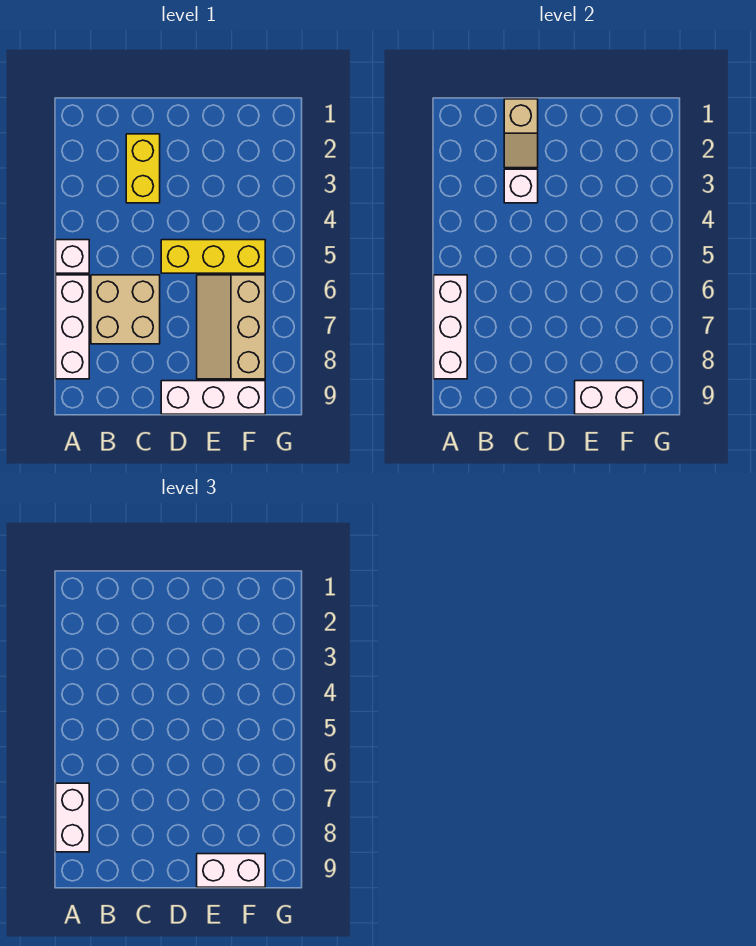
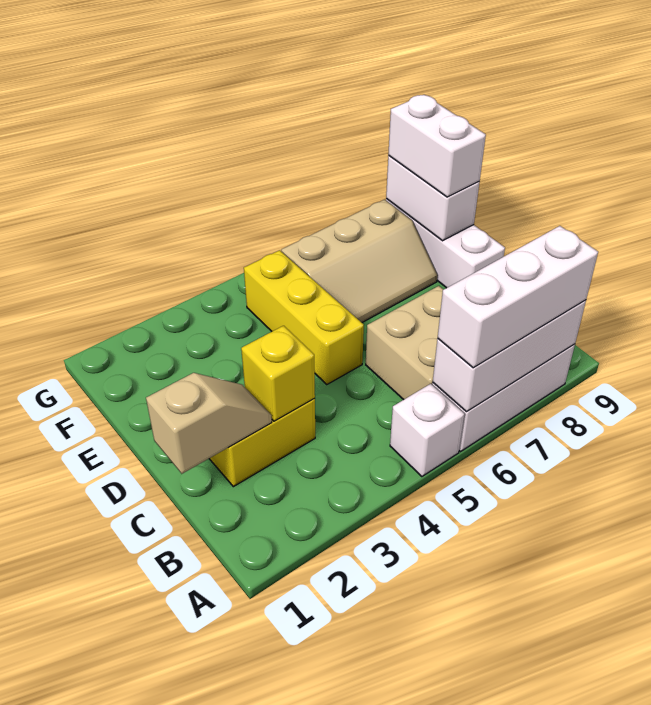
white brick A7:A8 level 3 -> white brick A6:A8 level 3
white brick C3 level 2 -> yellow brick C3 level 2

